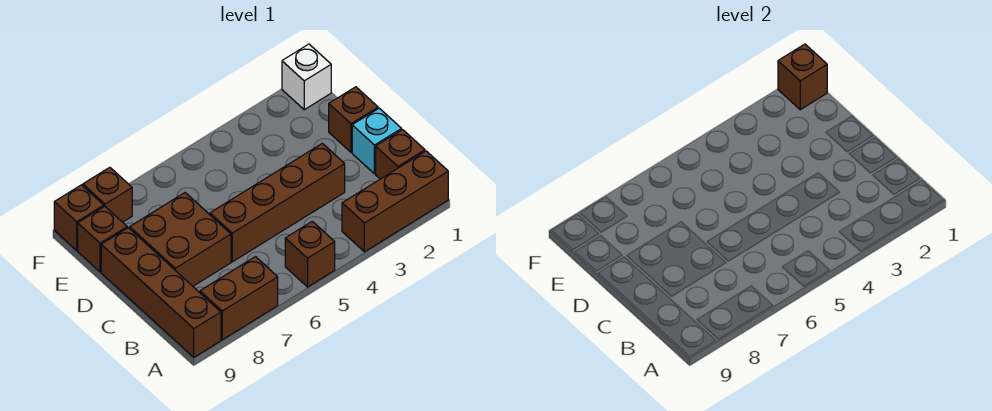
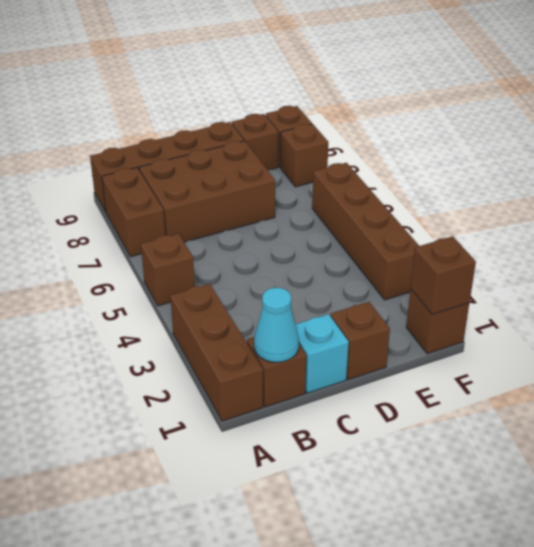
none -> cyan cone B1 level 2
brown brick C3:C6 level 1 -> brown brick F3:F6 level 1
brown brick C7:D8 level 1 -> brown brick B7:D8 level 1
white brick F1 level 1 -> brown brick F1 level 1

